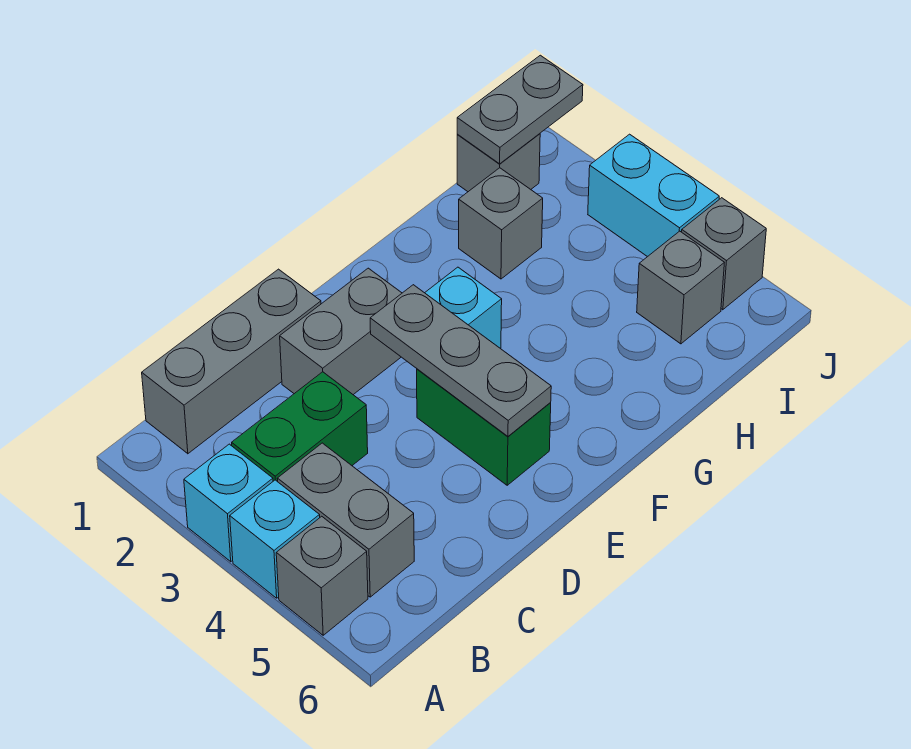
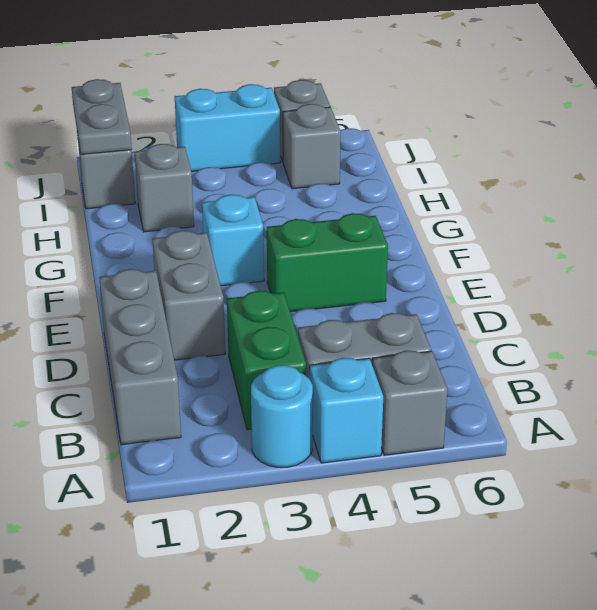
cyan brick A3 level 1 -> cyan round brick A3 level 1
grey plate E3:E5 level 2 -> none

